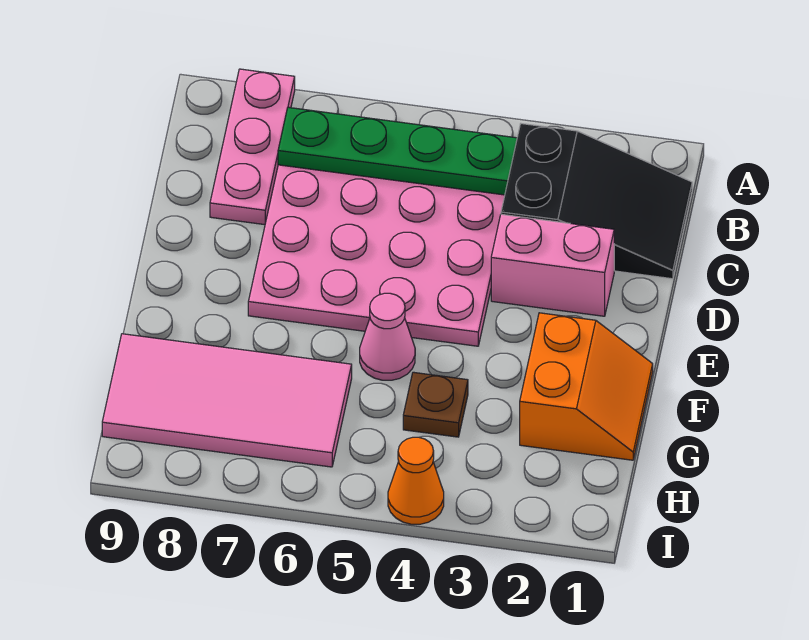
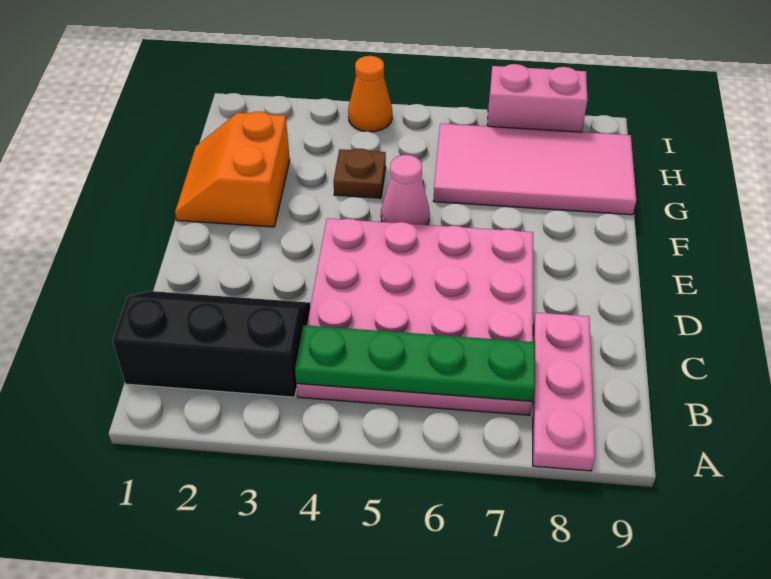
black slope B1:C3 level 1 top 3 -> black slope B1:C3 level 1 top B
pink brick D2:D3 level 1 -> pink brick I7:I8 level 1

